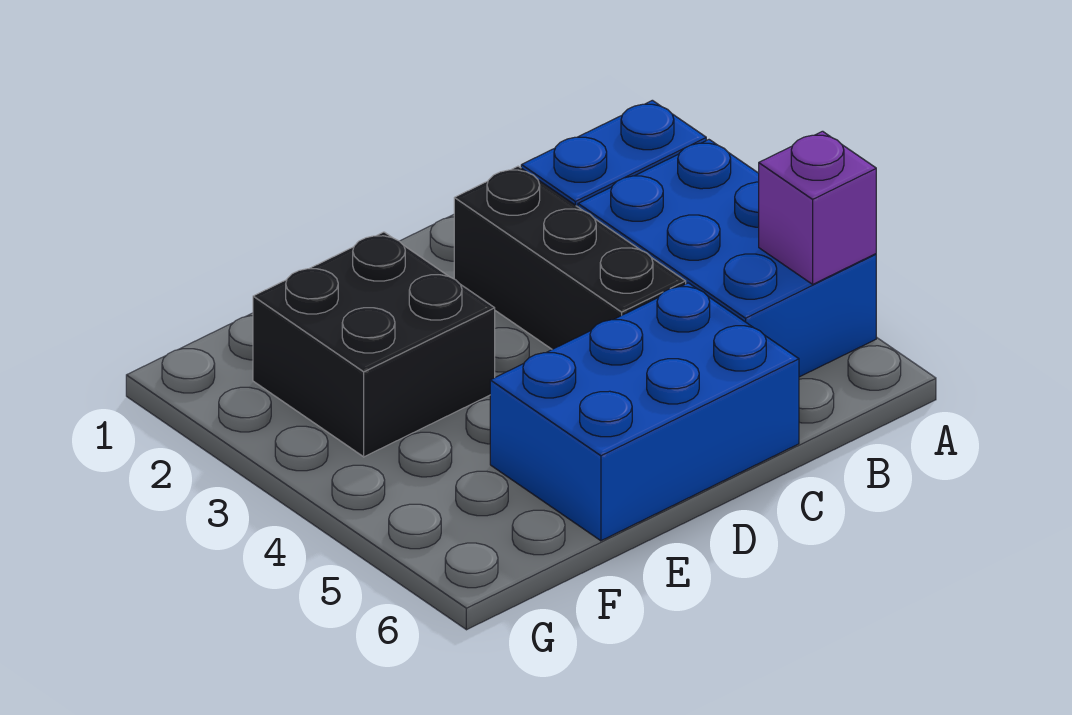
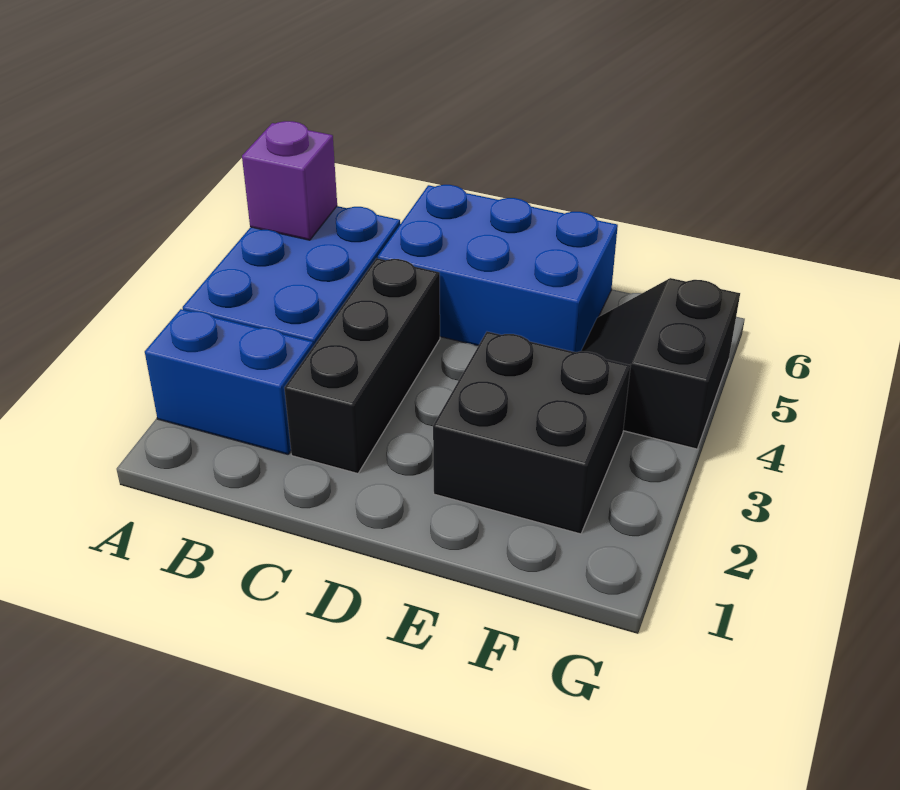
none -> black slope F4:G5 level 1 top G

